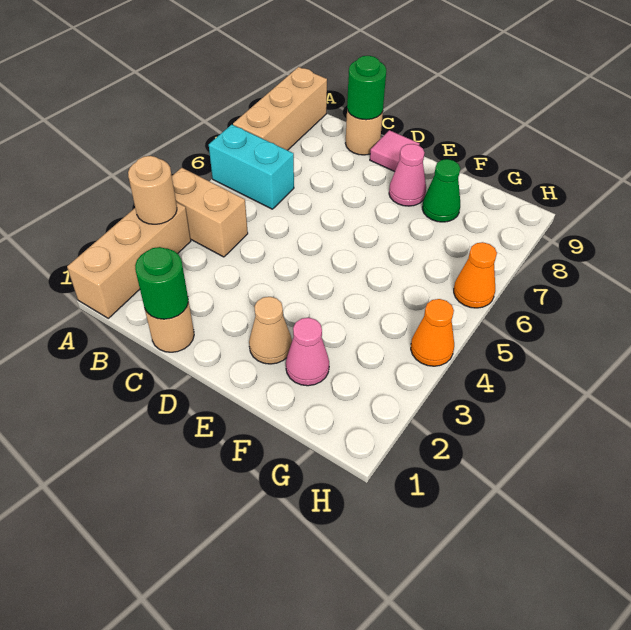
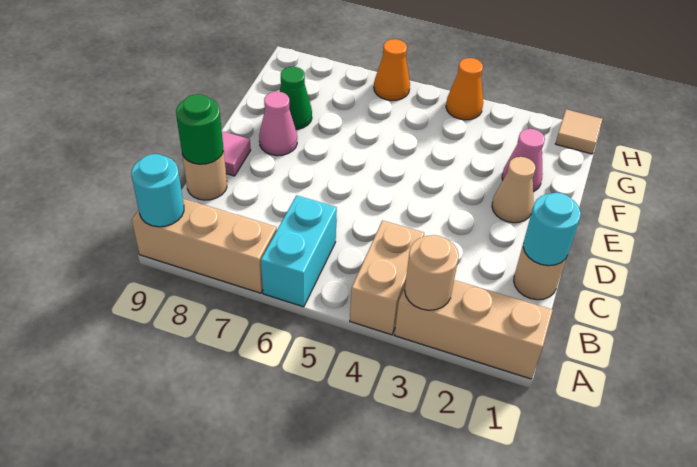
none -> cyan round brick A9 level 2
green round brick C1 level 2 -> cyan round brick C1 level 2
none -> tan tile H1 level 1

